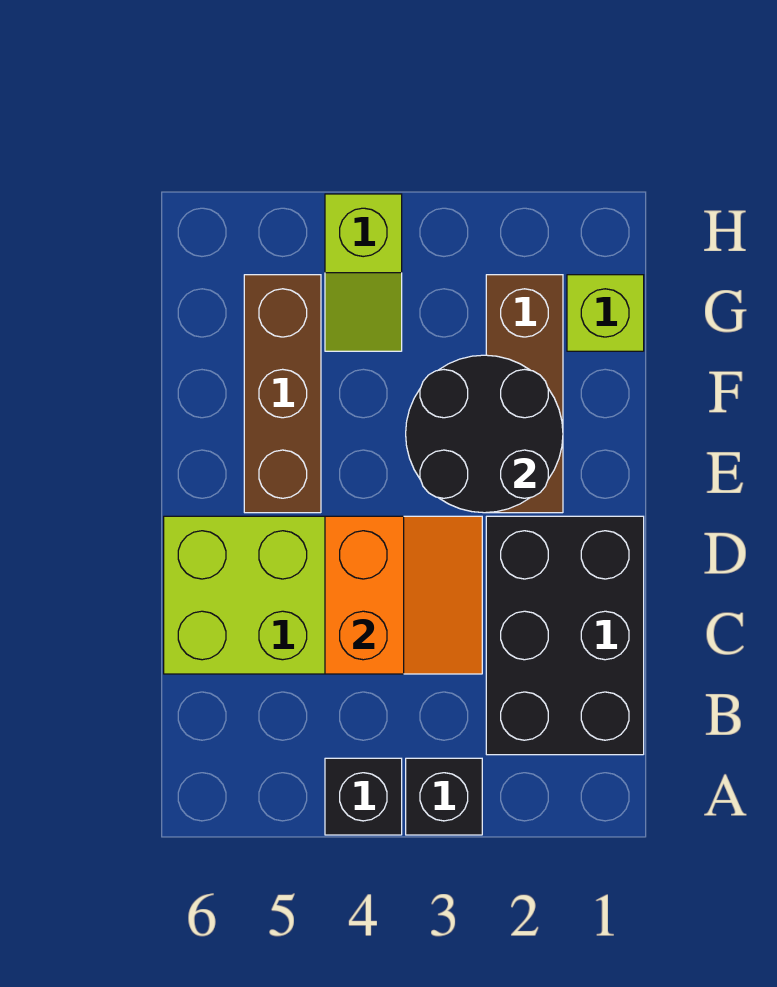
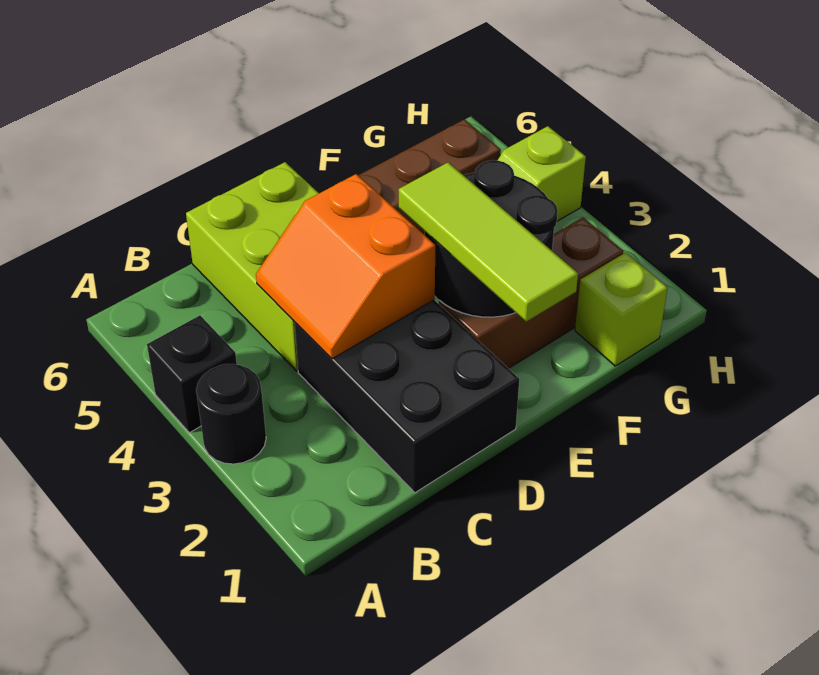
black brick A3 level 1 -> black round brick A3 level 1
black brick B1:D2 level 1 -> black brick C1:D3 level 1
orange slope C3:D4 level 2 top 4 -> orange slope C3:D4 level 2 top D
none -> lime tile E1:E3 level 3

